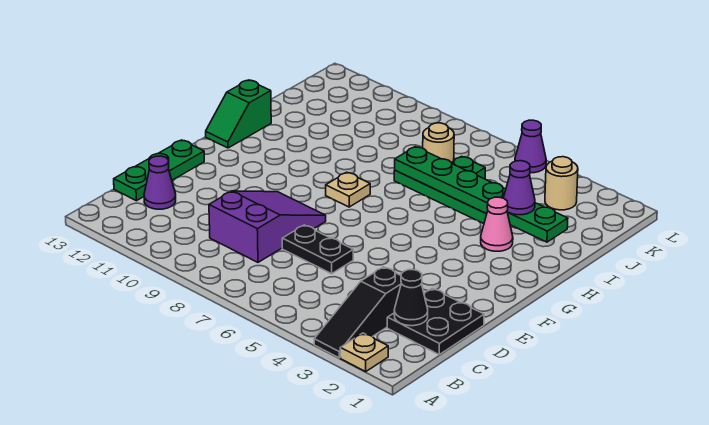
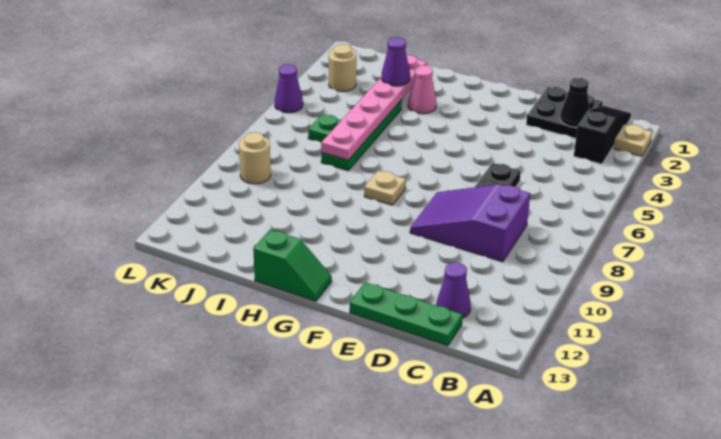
black slope A3:C3 level 1 top C -> black slope B1:B3 level 1 top 3
green plate I2:I7 level 2 -> pink plate I2:I7 level 2
tan round brick J7 level 1 -> tan round brick K9 level 1

